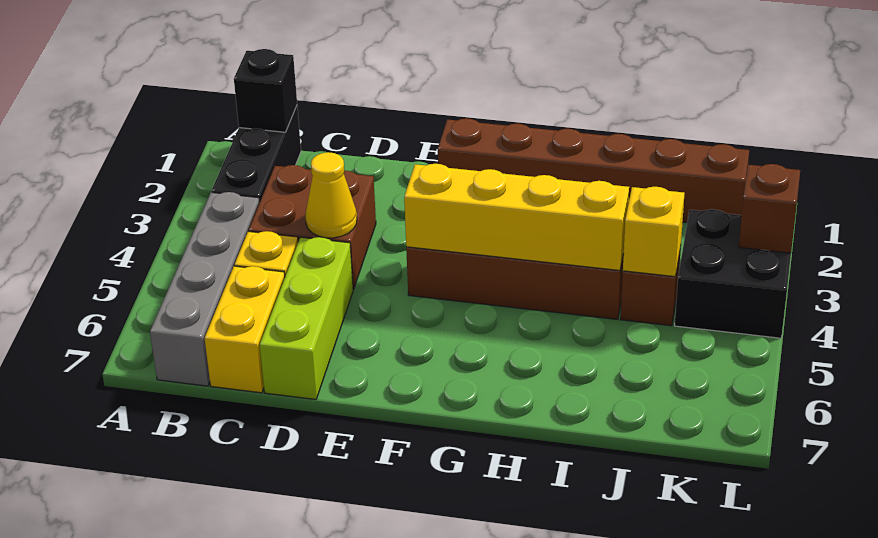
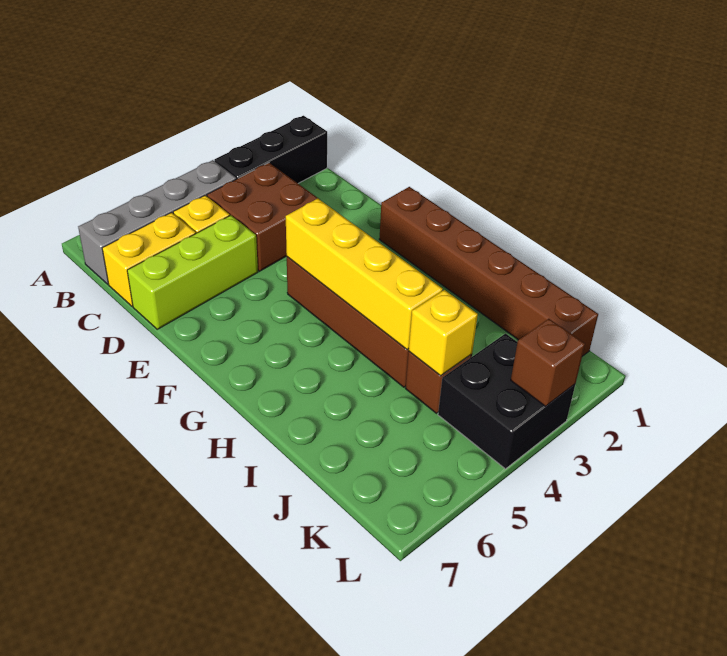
black brick B1 level 2 -> none
yellow cone D4 level 2 -> none

